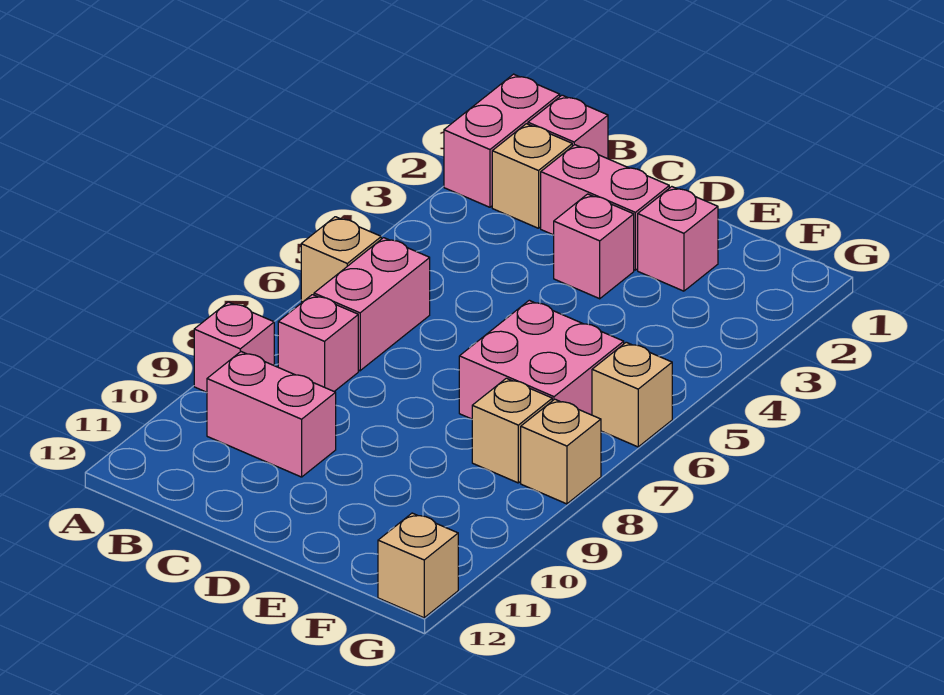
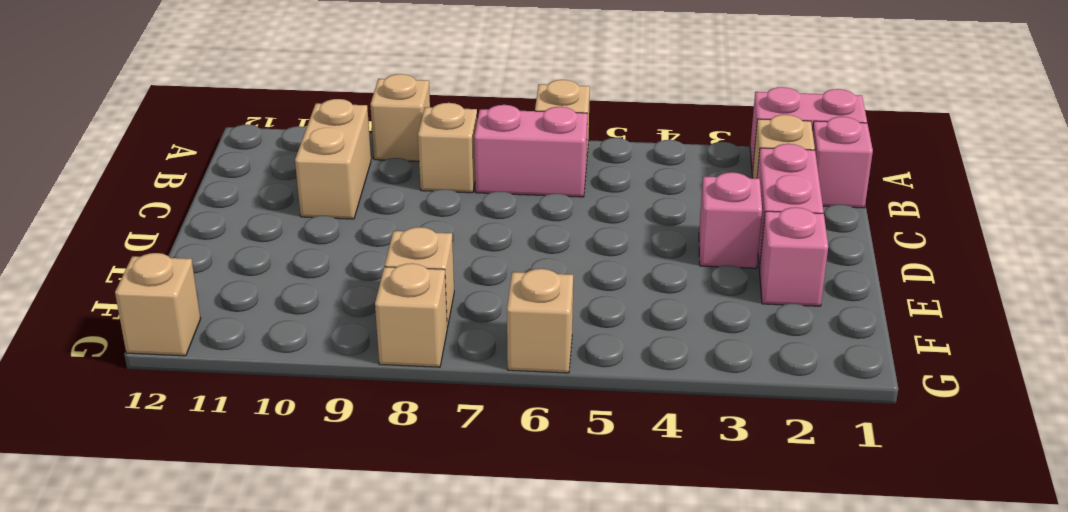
pink brick A9 level 1 -> tan brick A9 level 1
pink brick B8 level 1 -> tan brick B8 level 1
pink brick B10:C10 level 1 -> tan brick B10:C10 level 1
pink brick E6:F7 level 1 -> none

